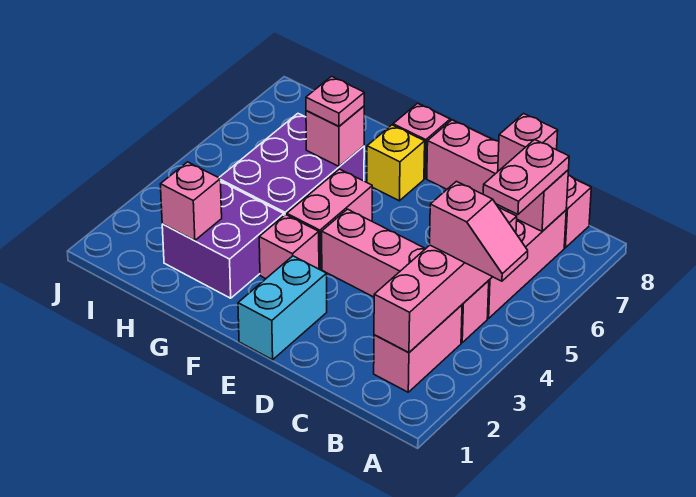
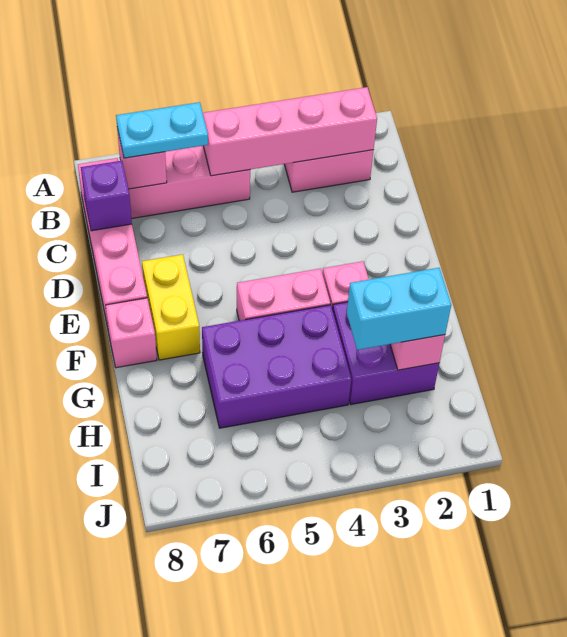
pink slope A4:B4 level 3 top B -> none
pink brick B4:E4 level 1 -> none
pink plate B6:B7 level 3 -> cyan plate B6:B7 level 3
pink brick C8 level 2 -> purple brick C8 level 2
cyan brick E1:E2 level 1 -> cyan brick H2:H3 level 3
yellow brick F7 level 1 -> yellow brick E7:F7 level 1
pink brick G6 level 2 -> none
pink plate G6 level 3 -> none

